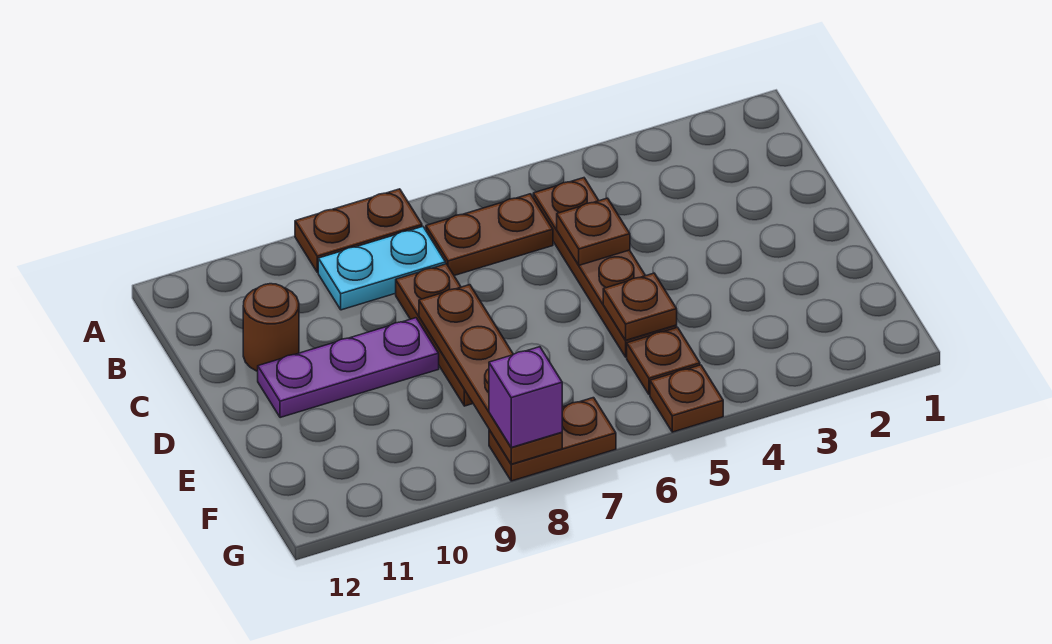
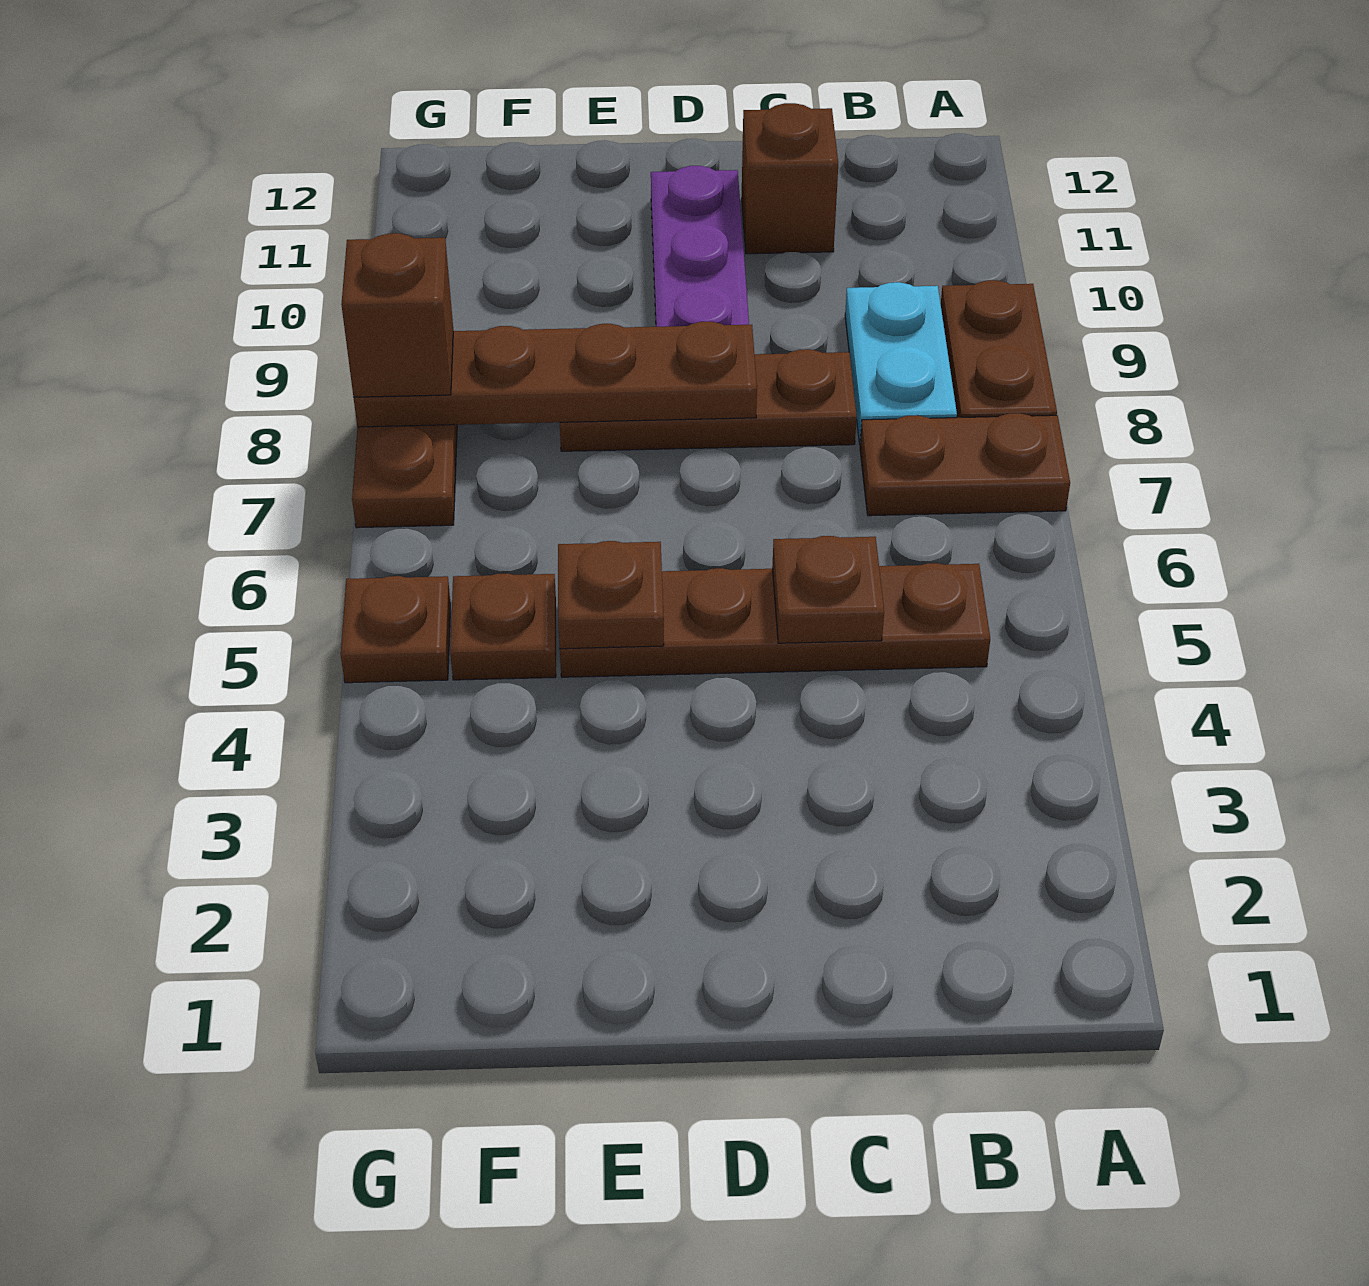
brown plate B6:B7 level 1 -> brown plate A7:B7 level 1
brown round brick C11 level 1 -> brown brick C11 level 1
purple brick G8 level 3 -> brown brick G8 level 3

